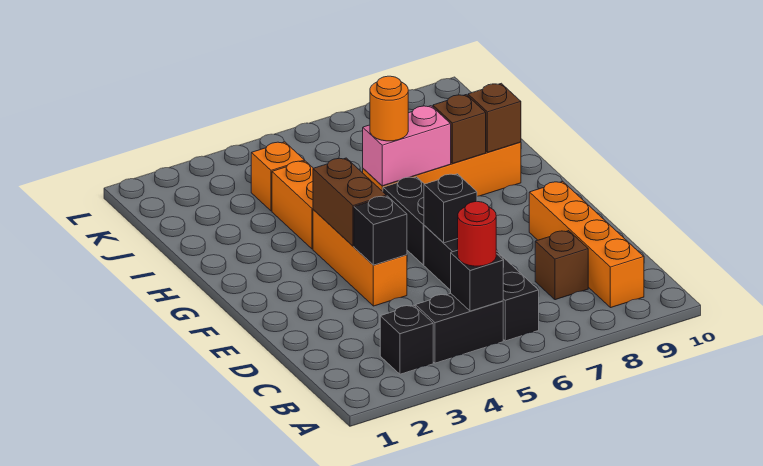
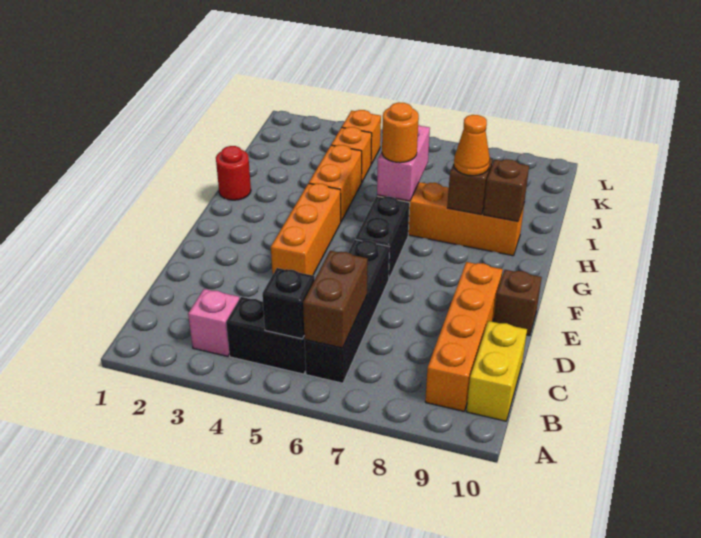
black brick B3 level 1 -> pink brick B3 level 1
red round brick B5 level 3 -> red round brick H1 level 1
none -> yellow brick B10:C10 level 1
brown brick C8 level 1 -> brown brick E10 level 1
black brick E4 level 2 -> none
black brick E6 level 2 -> none
brown brick F4:G4 level 2 -> brown brick B6:C6 level 2
pink brick H6:H7 level 2 -> pink brick H6:I6 level 2
none -> orange cone H8 level 3
none -> orange brick K4 level 1

